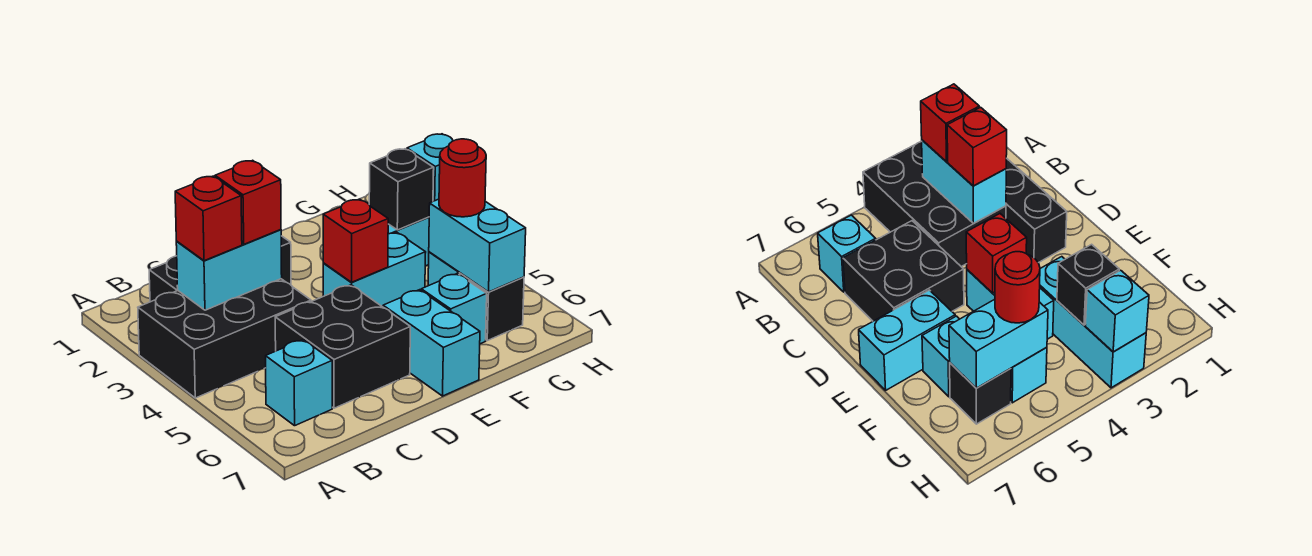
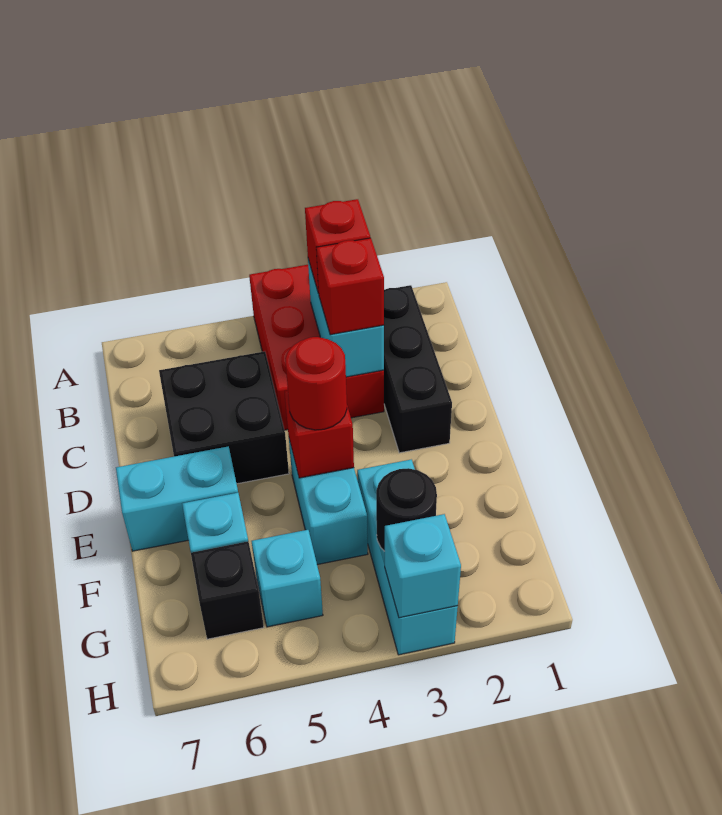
black brick A3:C4 level 1 -> red brick A3:C4 level 1
cyan brick B6 level 1 -> none
black brick G3 level 2 -> black round brick G3 level 2
cyan brick G5:G6 level 2 -> none
red round brick G5 level 3 -> red round brick E4 level 3

